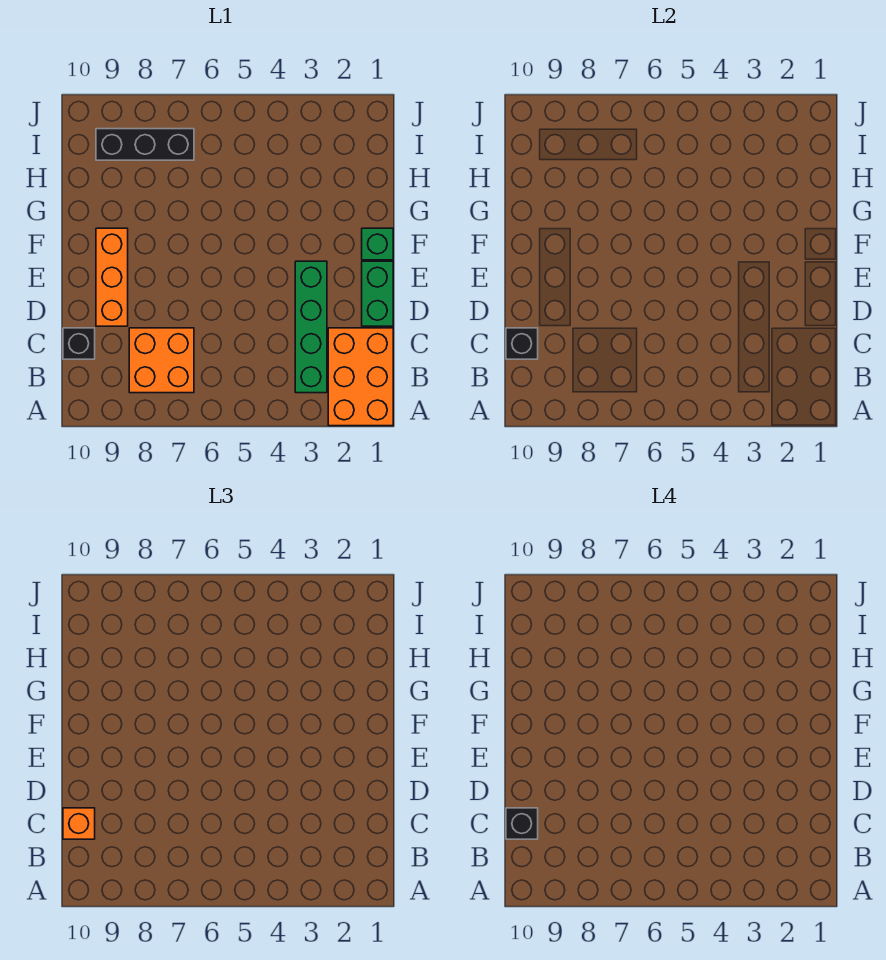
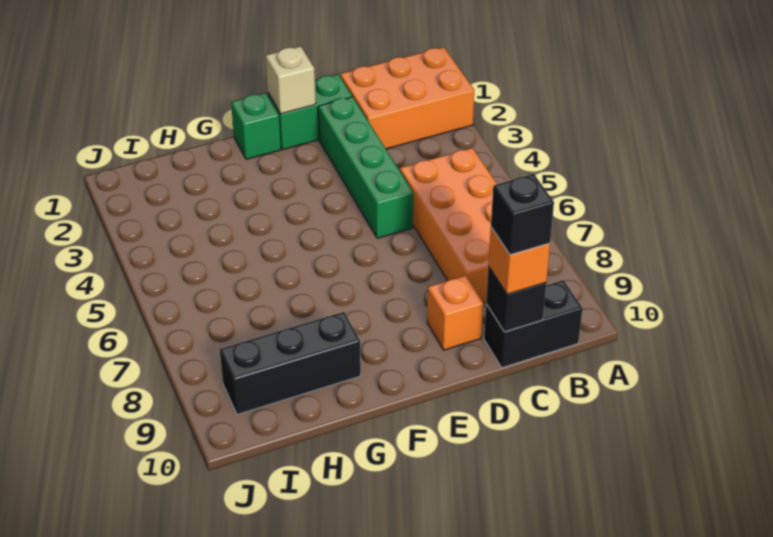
green brick B3:E3 level 1 -> green brick D2:D5 level 1
orange brick B7:C8 level 1 -> orange brick B5:C8 level 1
black brick C10 level 1 -> black brick B10:C10 level 1
orange brick D9:F9 level 1 -> orange brick D9 level 1
none -> tan brick E1 level 2
black brick I7:I9 level 1 -> black brick G9:I9 level 1

